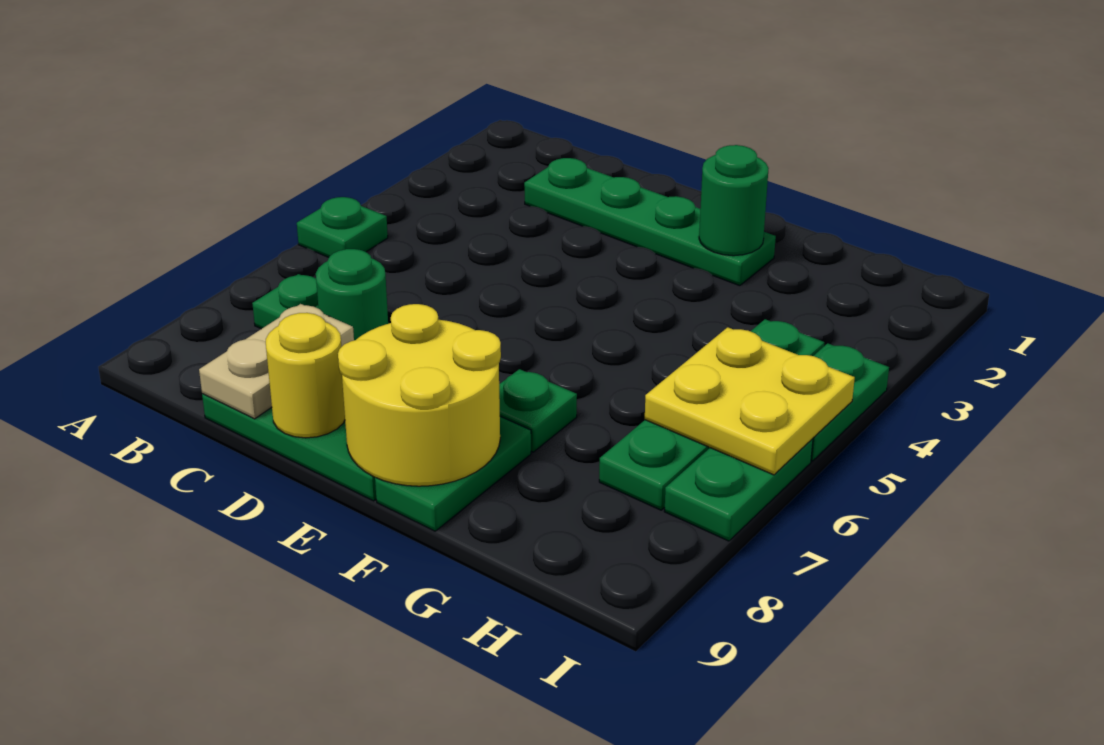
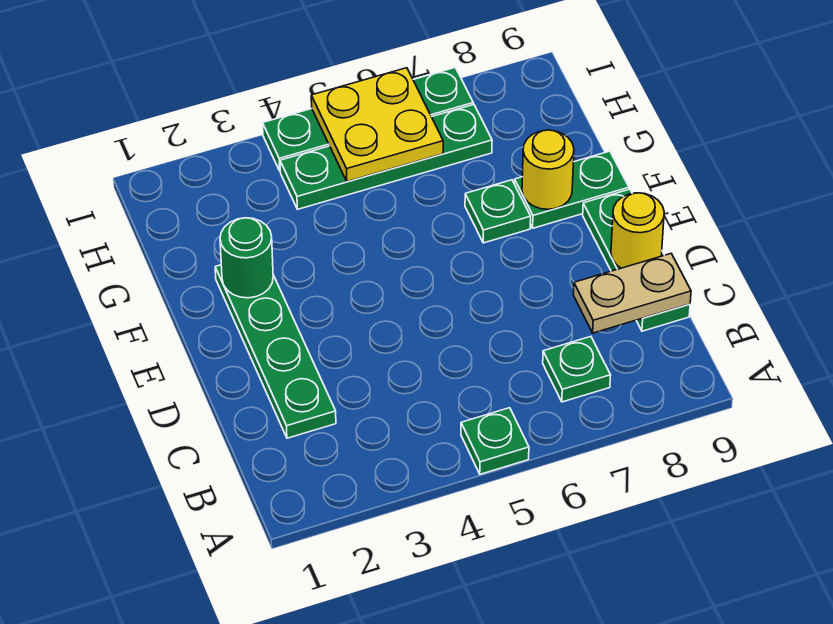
green round brick C7 level 1 -> none
yellow round brick E8:F9 level 2 -> yellow round brick F8 level 2

